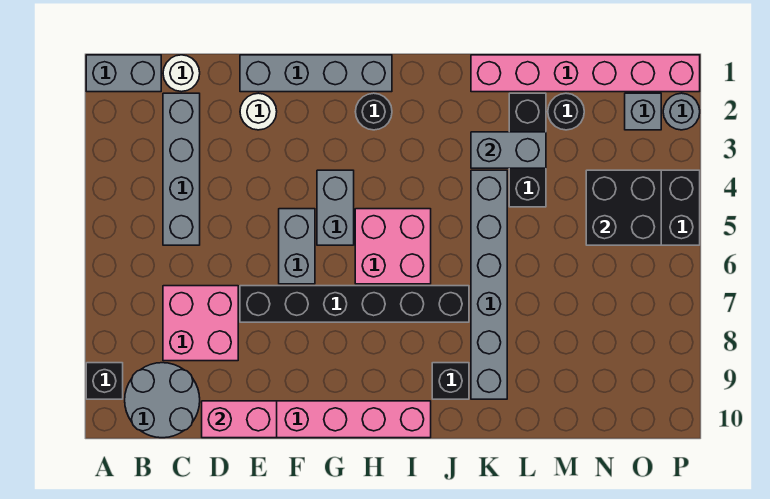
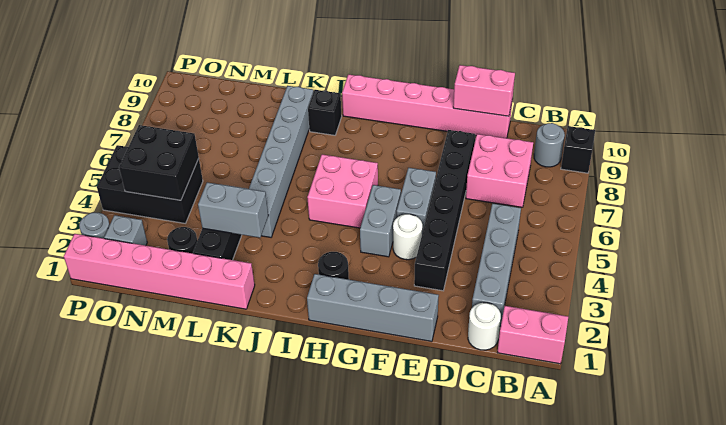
grey brick A1:B1 level 1 -> pink brick A1:B1 level 1
grey round brick B9:C10 level 1 -> grey round brick B9 level 1
white round brick E2 level 1 -> white round brick F4 level 1
black brick E7:J7 level 1 -> black brick E3:E8 level 1

